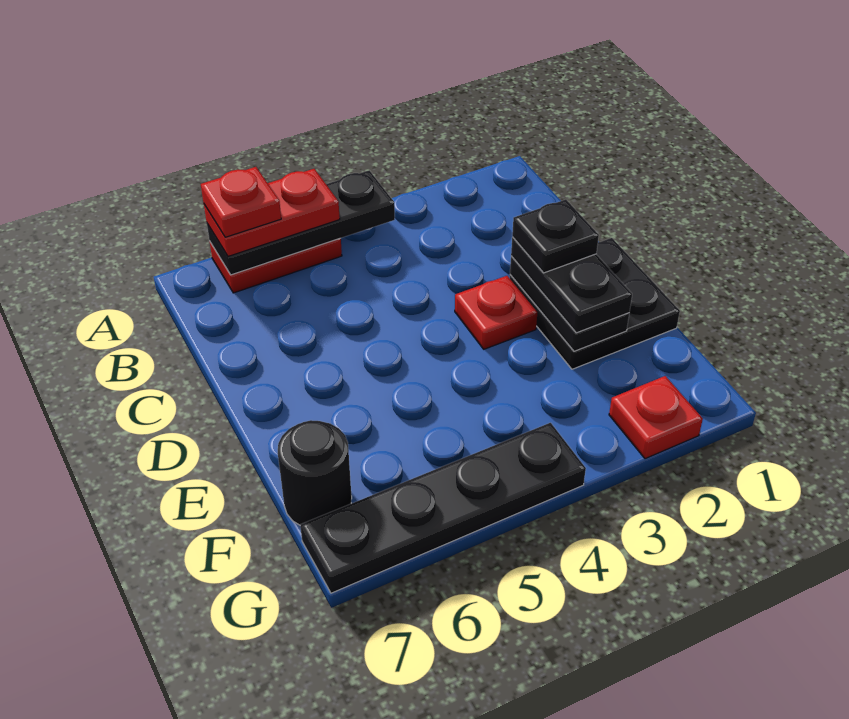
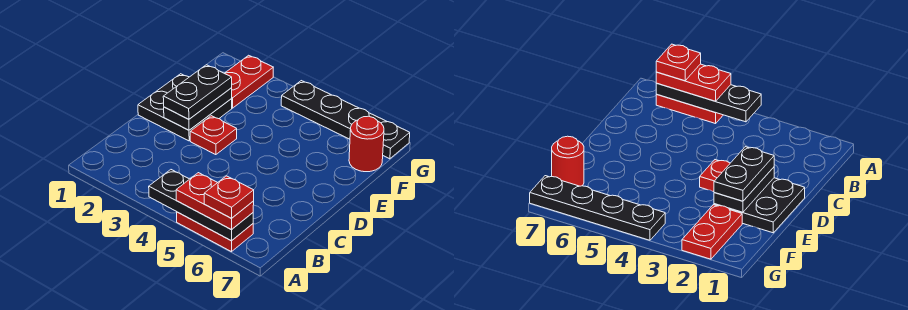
black plate D2 level 4 -> none
black round brick F7 level 1 -> red round brick F7 level 1
red plate G2 level 1 -> red plate F2:G2 level 1

